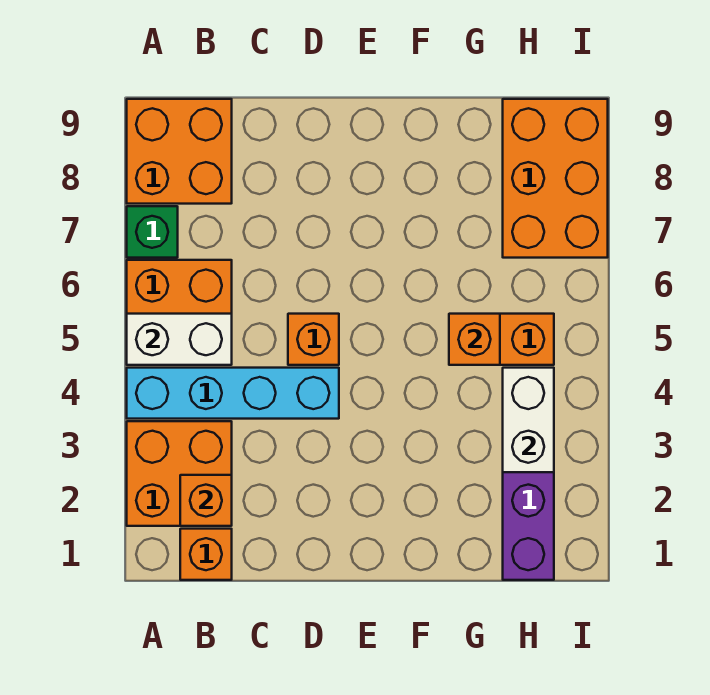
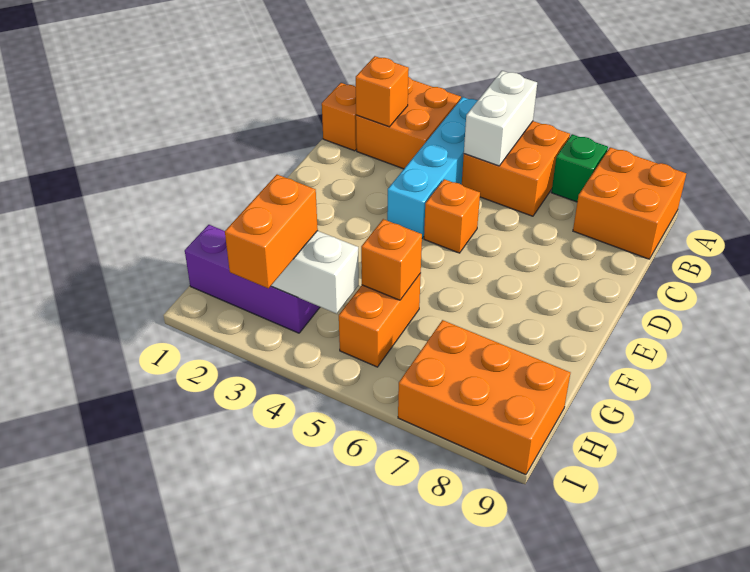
none -> orange brick H3:I3 level 3

